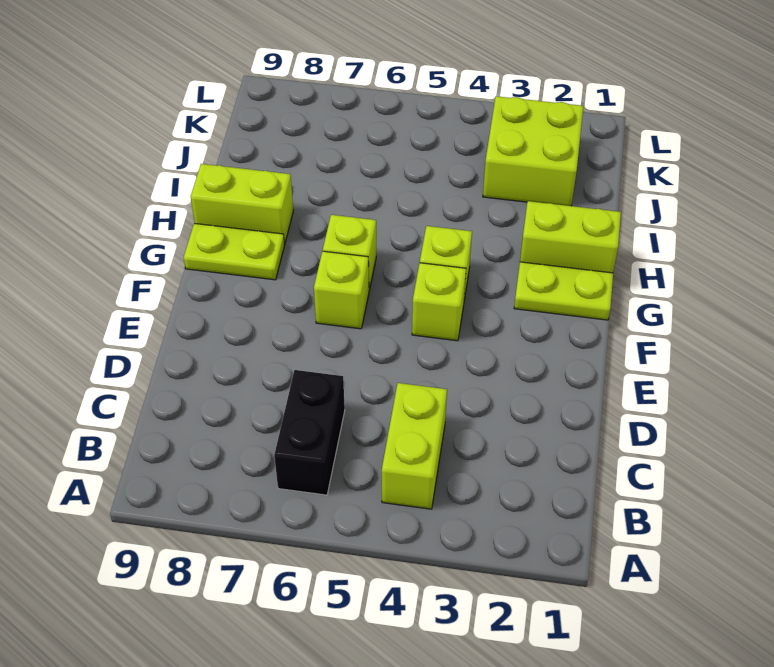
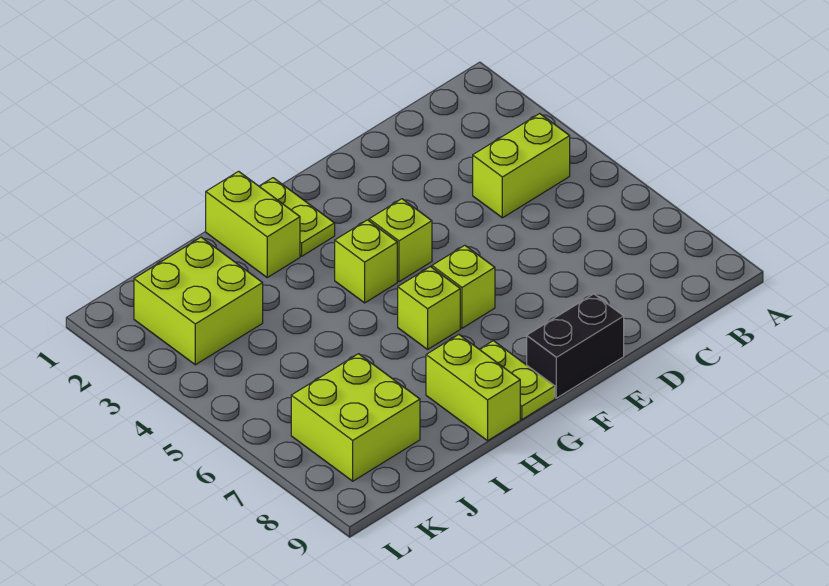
black brick B6:C6 level 1 -> black brick E9:F9 level 1
none -> lime brick J7:K8 level 1

